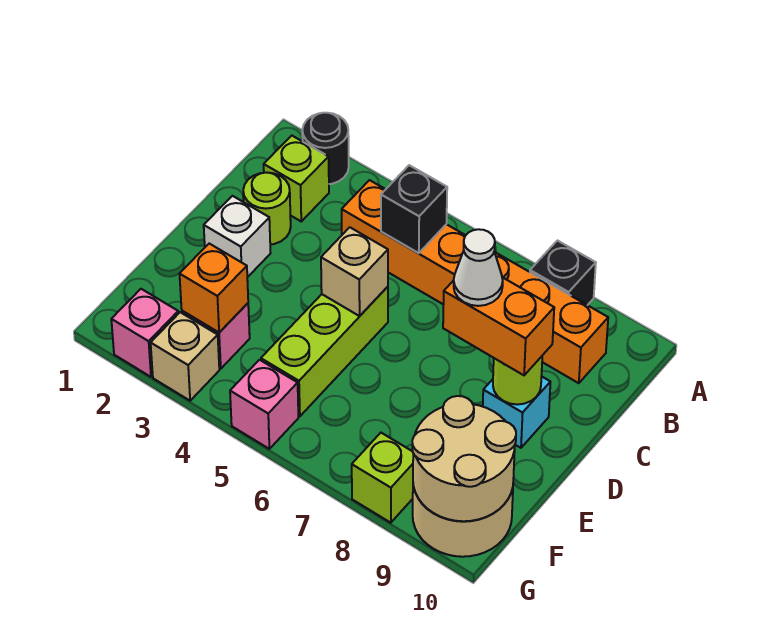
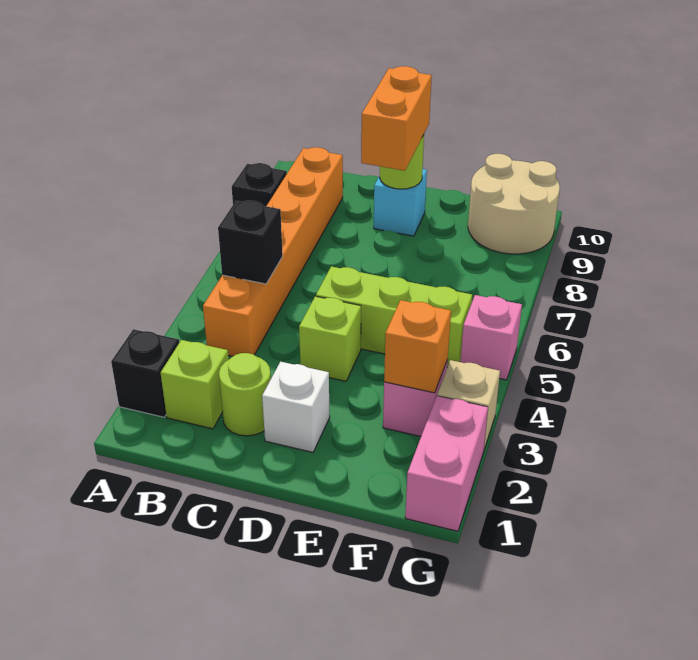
black round brick A2 level 1 -> black brick A2 level 1
tan brick D5 level 2 -> none
white cone D8 level 4 -> none
tan round brick F9:G10 level 2 -> none
pink brick G2 level 1 -> pink brick G1:G2 level 1
lime brick G8 level 1 -> lime brick D4 level 1

